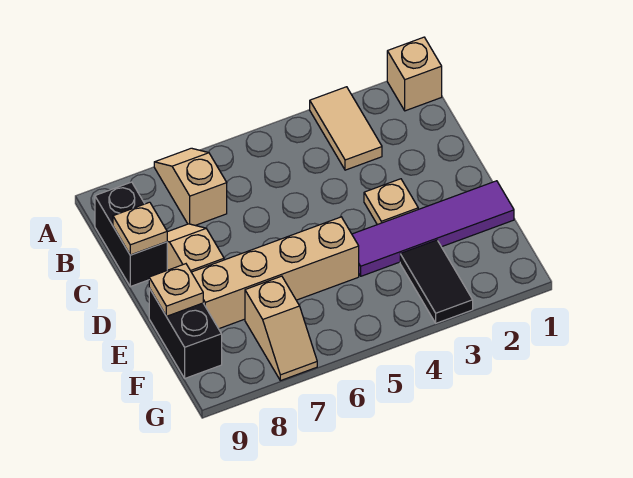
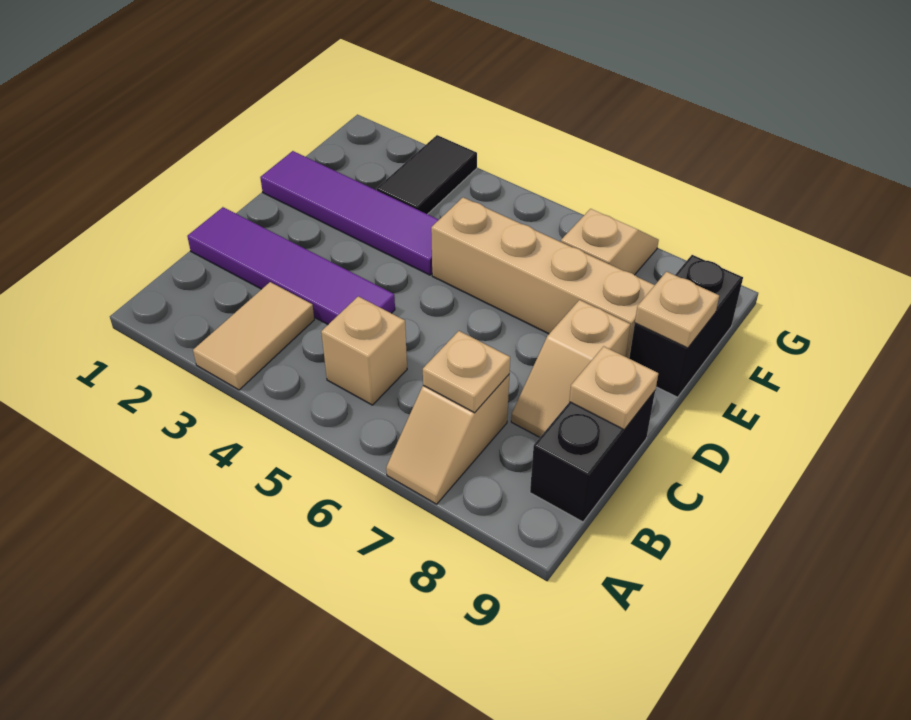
tan brick A1 level 1 -> tan brick B5 level 1
none -> purple tile C1:C4 level 1
tan plate D3 level 1 -> tan plate B7 level 2

